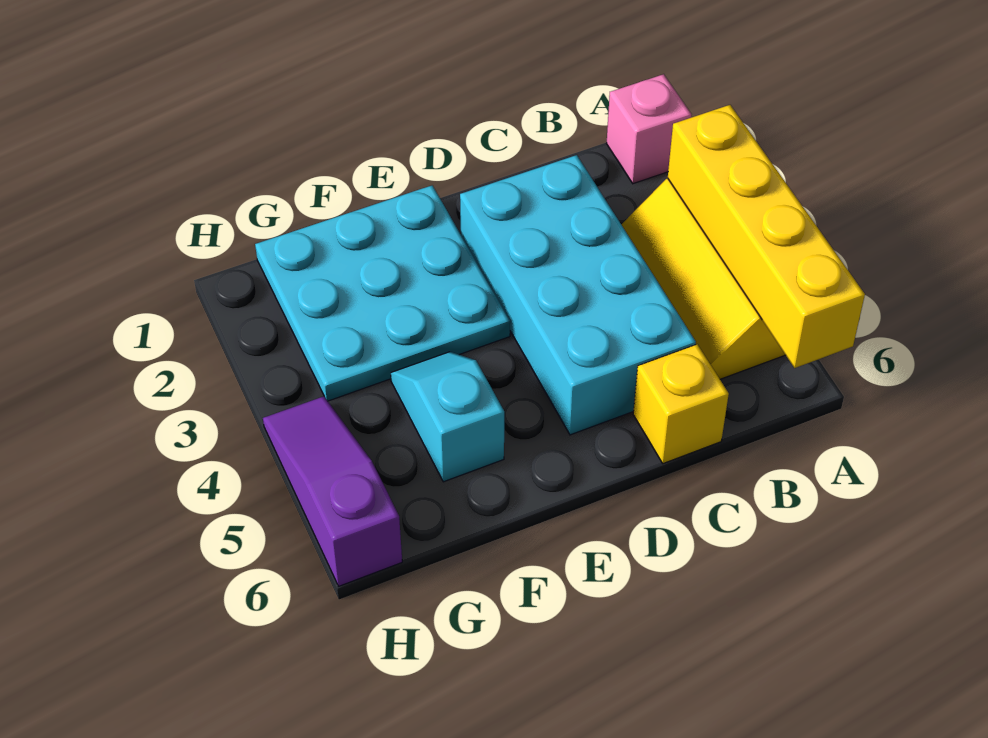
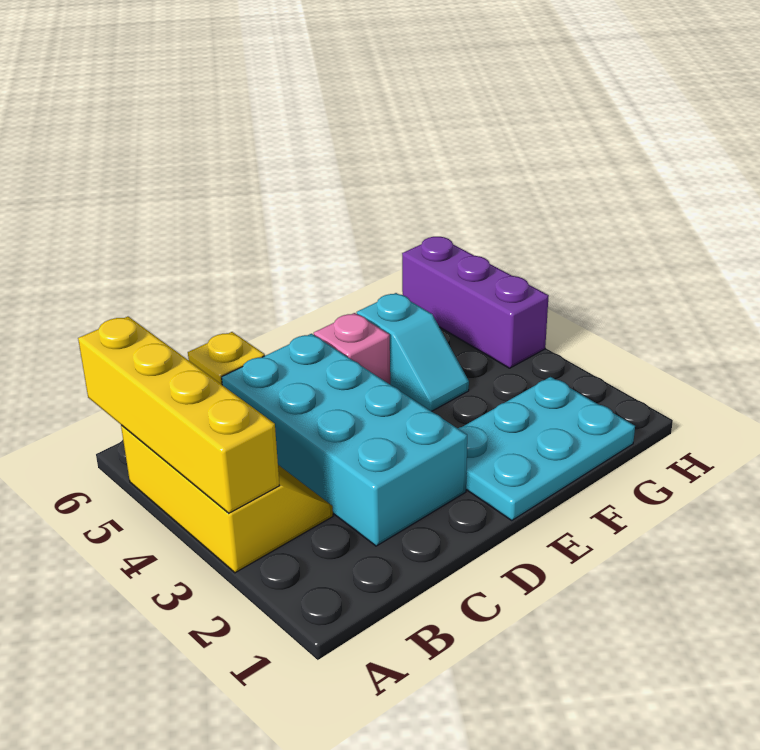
pink brick A1 level 1 -> pink brick E5 level 1
cyan plate E1:G3 level 1 -> cyan plate E1:G2 level 1
purple slope H4:H6 level 1 top 6 -> purple brick H4:H6 level 1

